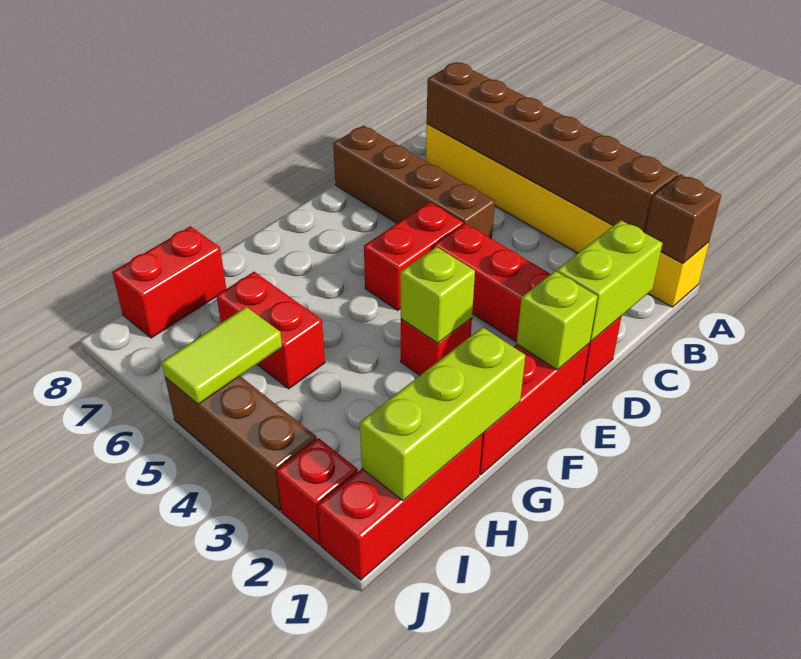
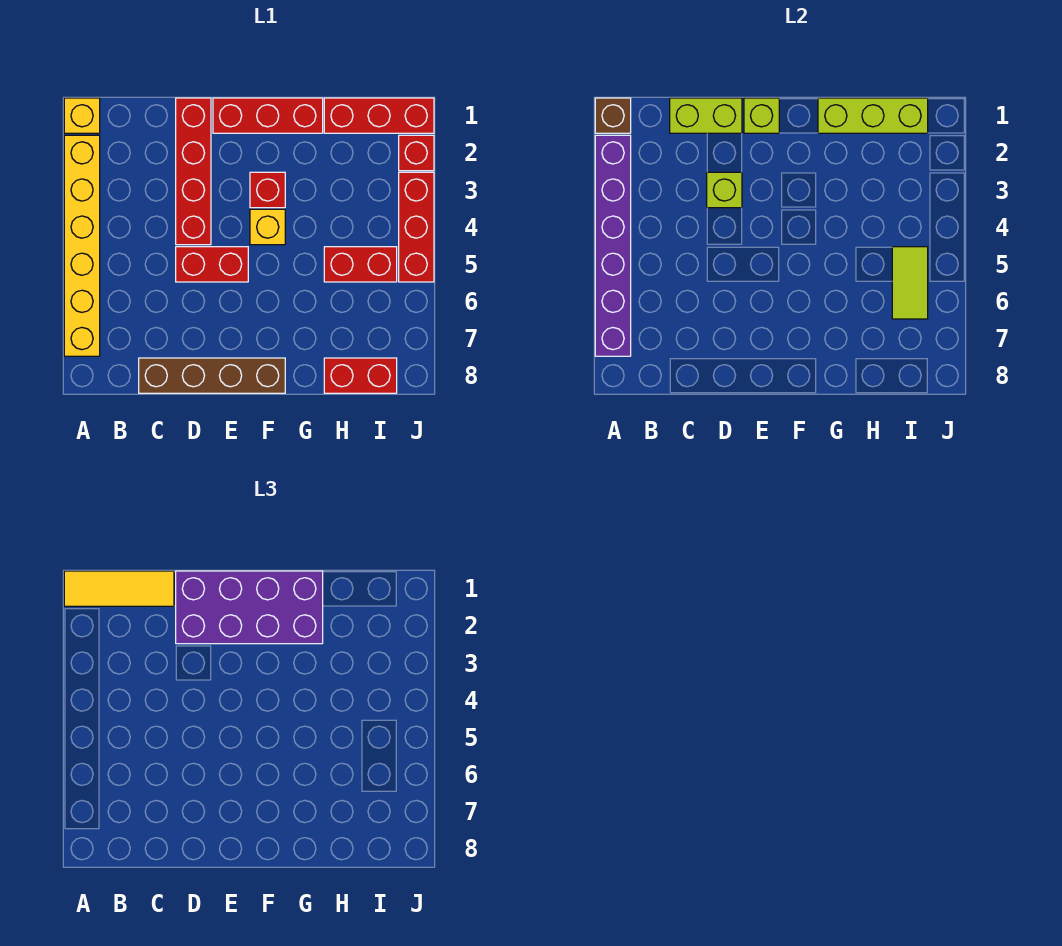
none -> yellow tile A1:C1 level 3
brown brick A2:A7 level 2 -> purple brick A2:A7 level 2
brown brick C5:C8 level 1 -> brown brick C8:F8 level 1
none -> purple brick D1:G2 level 3
lime brick F3 level 2 -> lime brick D3 level 2
none -> yellow brick F4 level 1
red brick H5:H6 level 1 -> red brick H5:I5 level 1
lime tile I5:J5 level 2 -> lime tile I5:I6 level 2
brown brick J3:J5 level 1 -> red brick J3:J5 level 1

